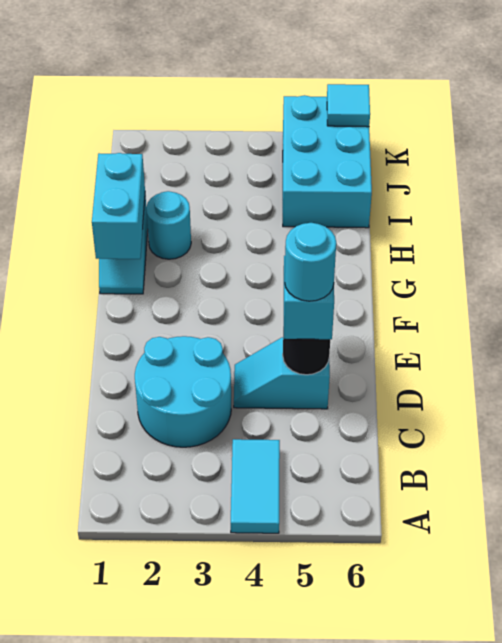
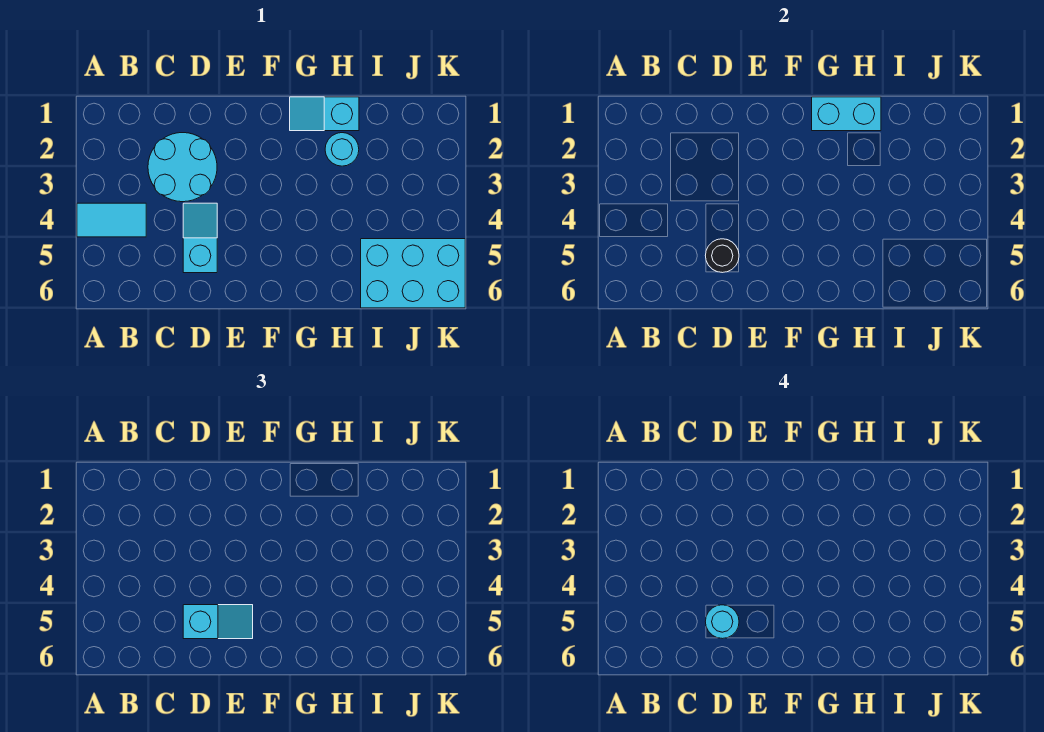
cyan tile K6 level 2 -> none

